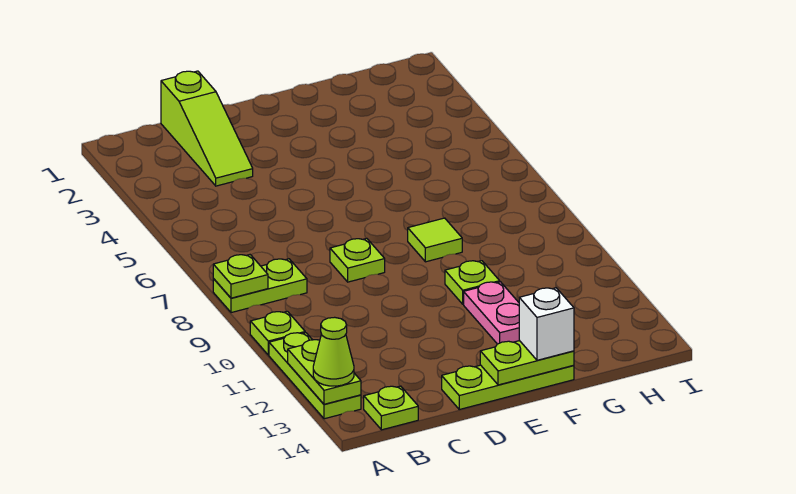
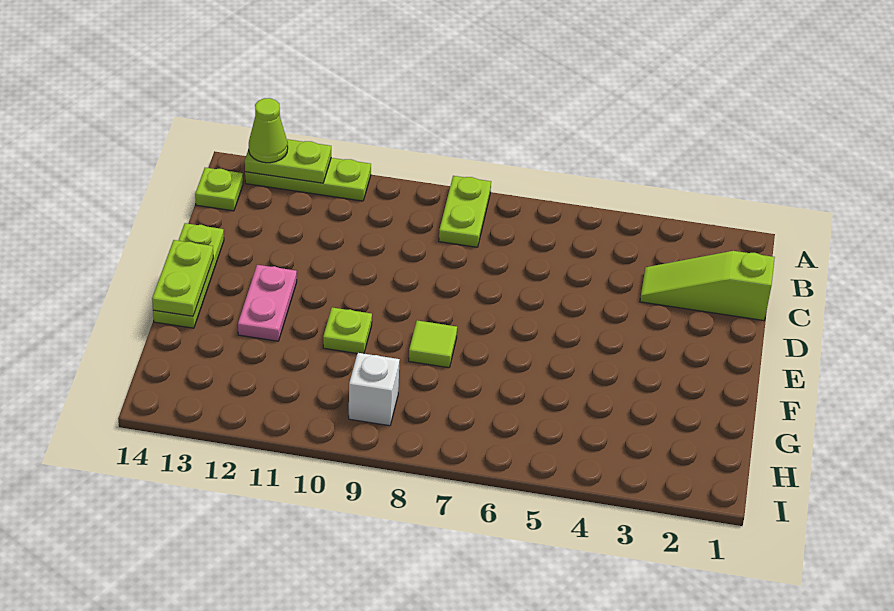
lime plate A8 level 2 -> none
lime plate A10 level 1 -> none
lime plate D8 level 1 -> none
pink plate F11:F12 level 1 -> pink plate E12:F12 level 1
white brick F14 level 3 -> white brick H9 level 1

